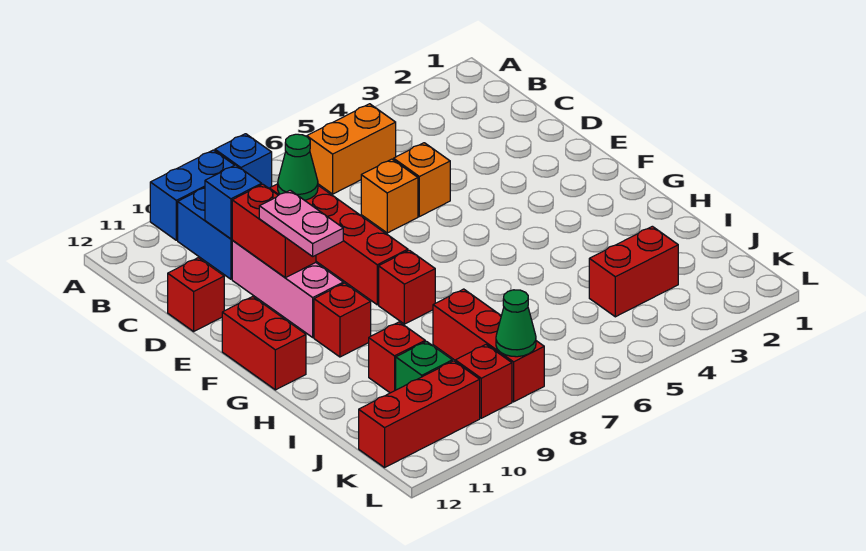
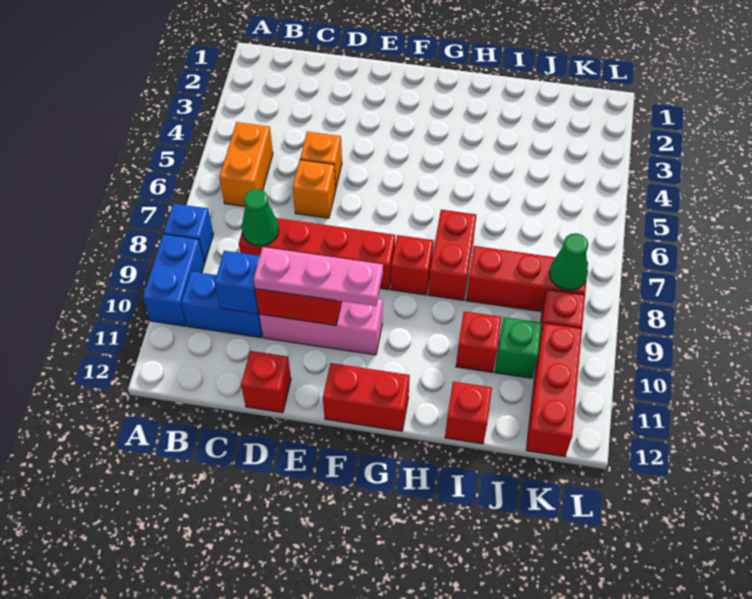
pink plate E10:F10 level 3 -> pink plate D10:F10 level 3
red brick G10 level 1 -> red brick I12 level 1
red brick J3:J4 level 1 -> red brick H7:H8 level 1

